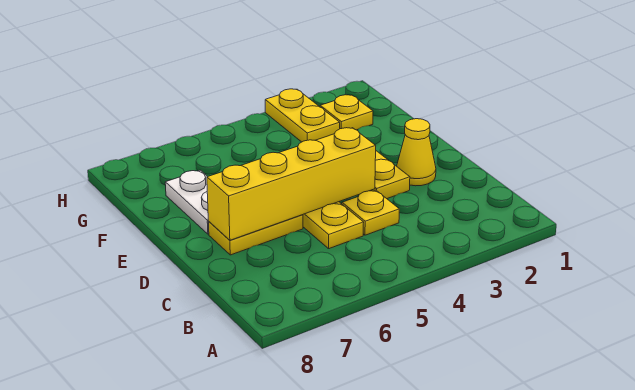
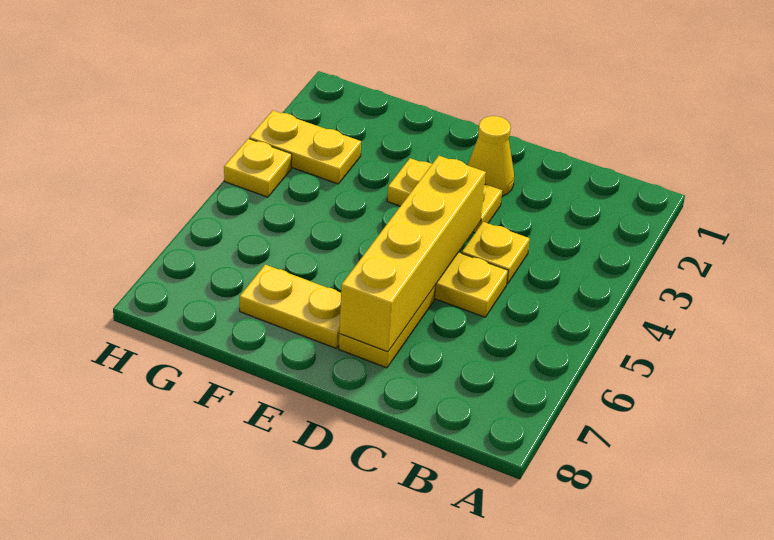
white plate E7:F7 level 1 -> yellow plate E7:F7 level 1
yellow plate G2 level 1 -> yellow plate H4 level 1

